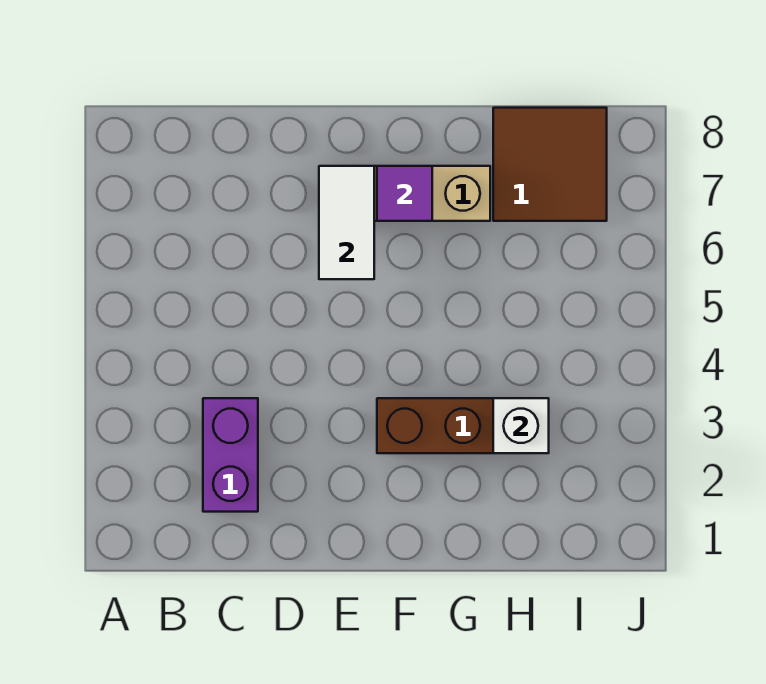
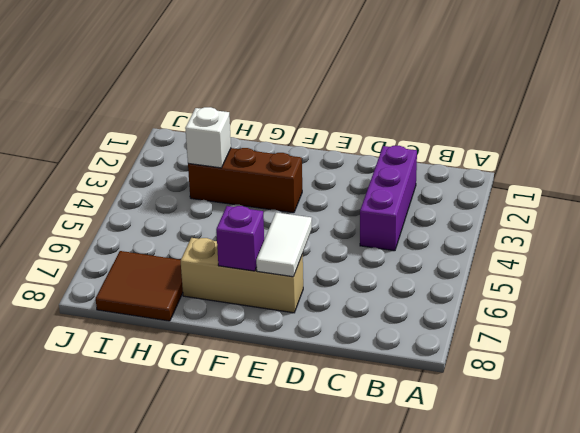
purple brick C2:C3 level 1 -> purple brick C2:C4 level 1
purple tile F7 level 2 -> purple brick F7 level 2

